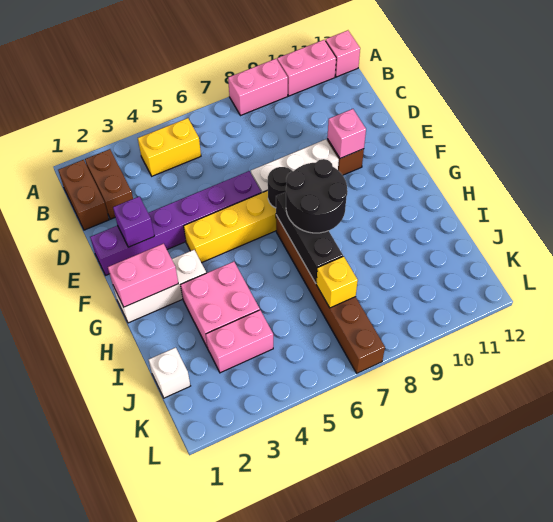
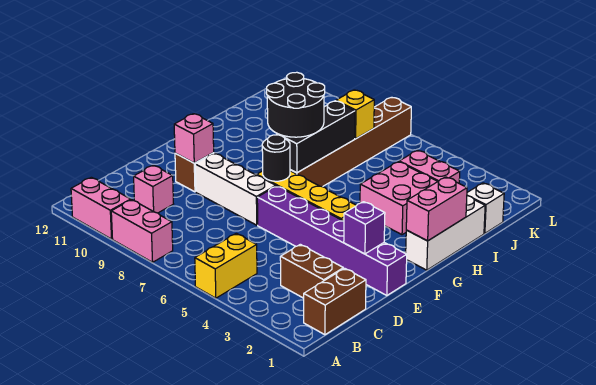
pink brick A12 level 1 -> pink brick C10 level 1
brown brick B2:C2 level 1 -> brown brick C2:C3 level 1
yellow brick B4:B5 level 1 -> yellow brick A5:B5 level 1
white brick G1:G3 level 1 -> white brick G1:I1 level 1
pink brick G1:G2 level 2 -> pink brick G1:H1 level 2

